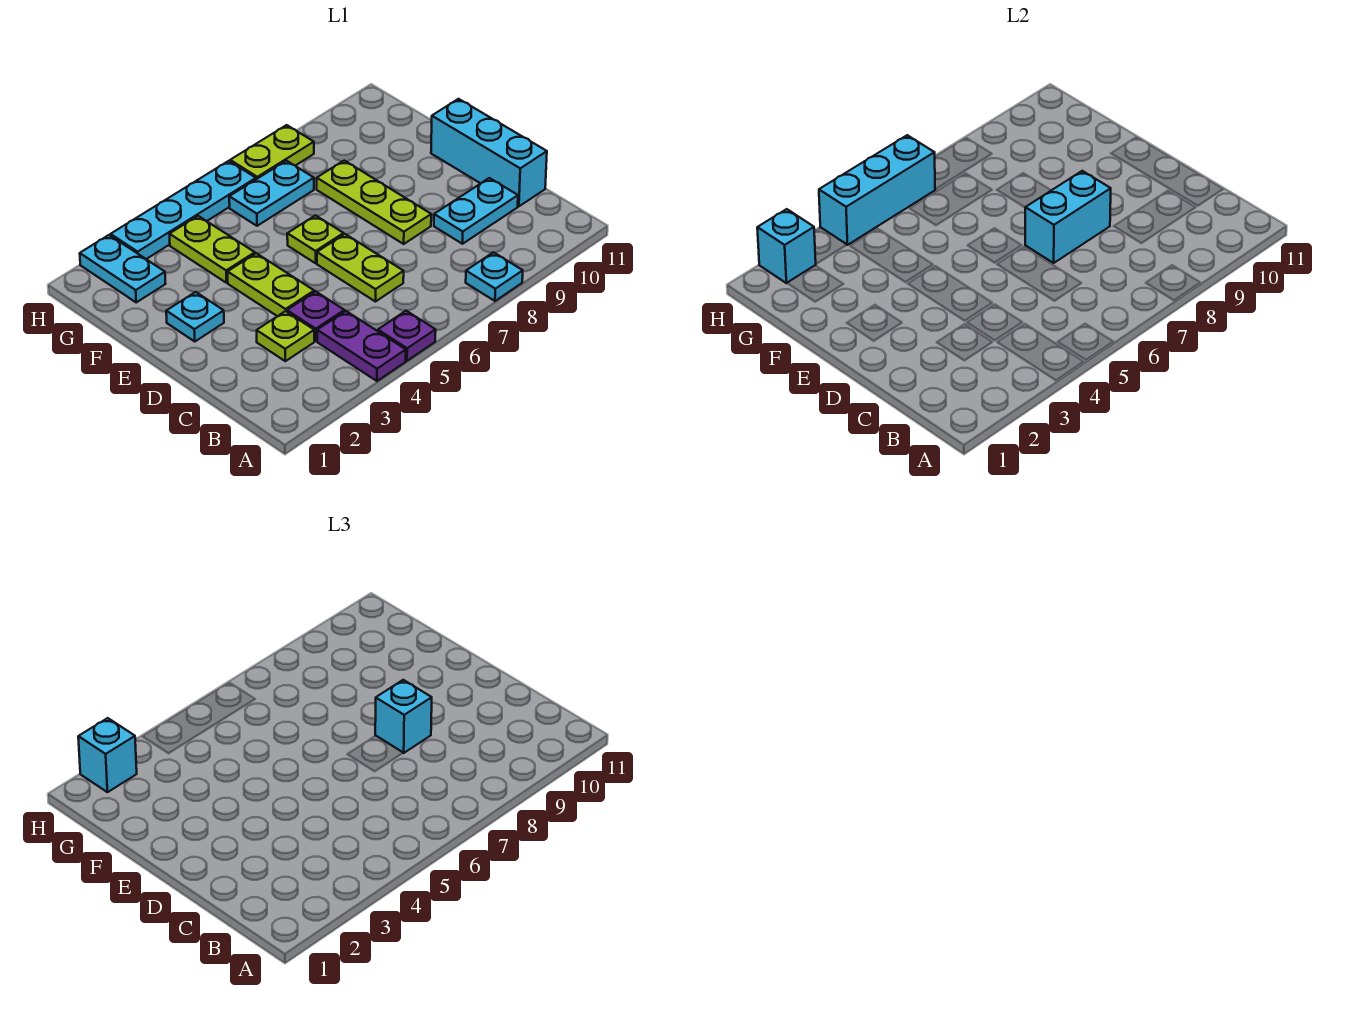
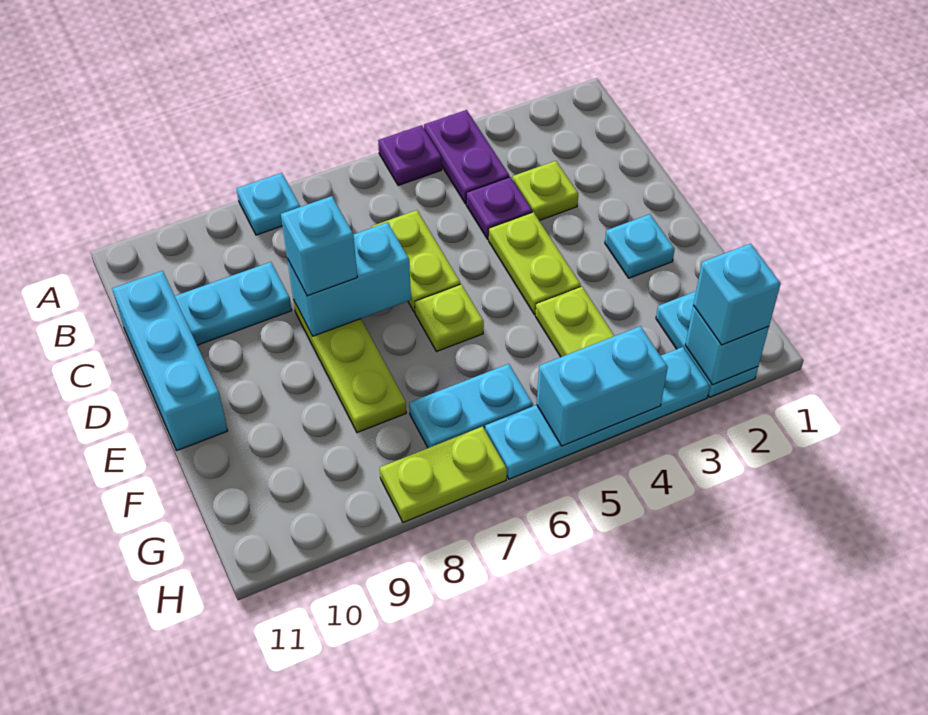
cyan brick H4:H6 level 2 -> cyan brick H4:H5 level 2

